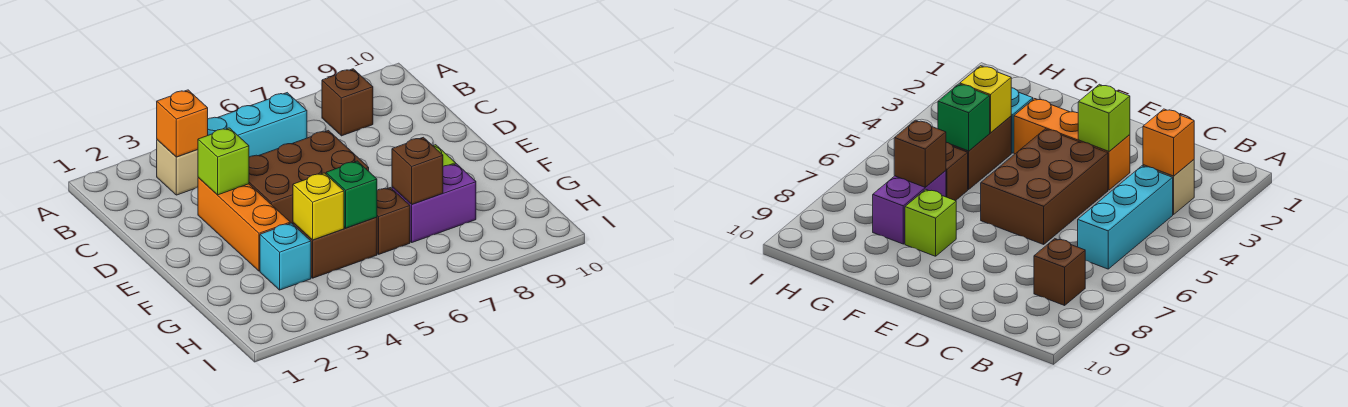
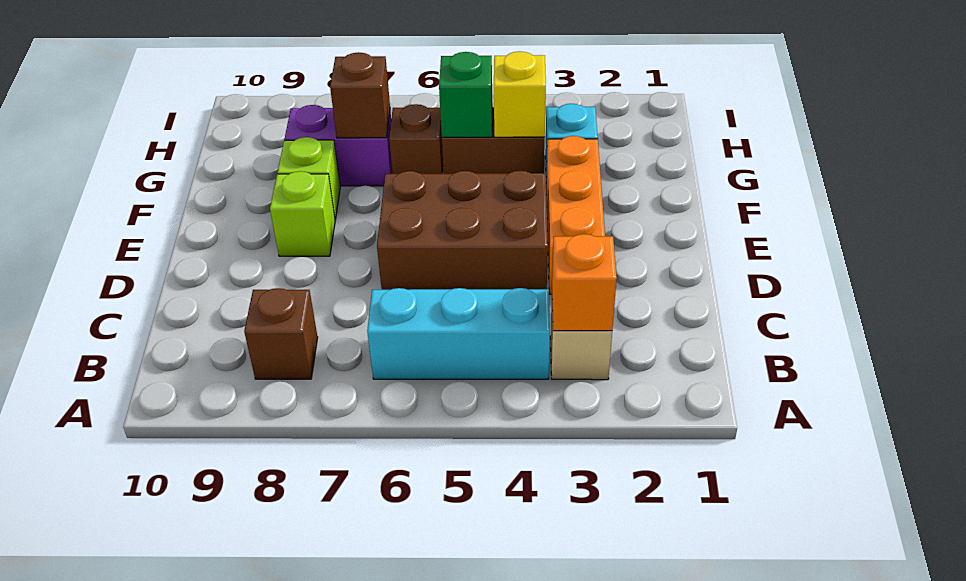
lime brick D3 level 2 -> lime brick E8 level 1

